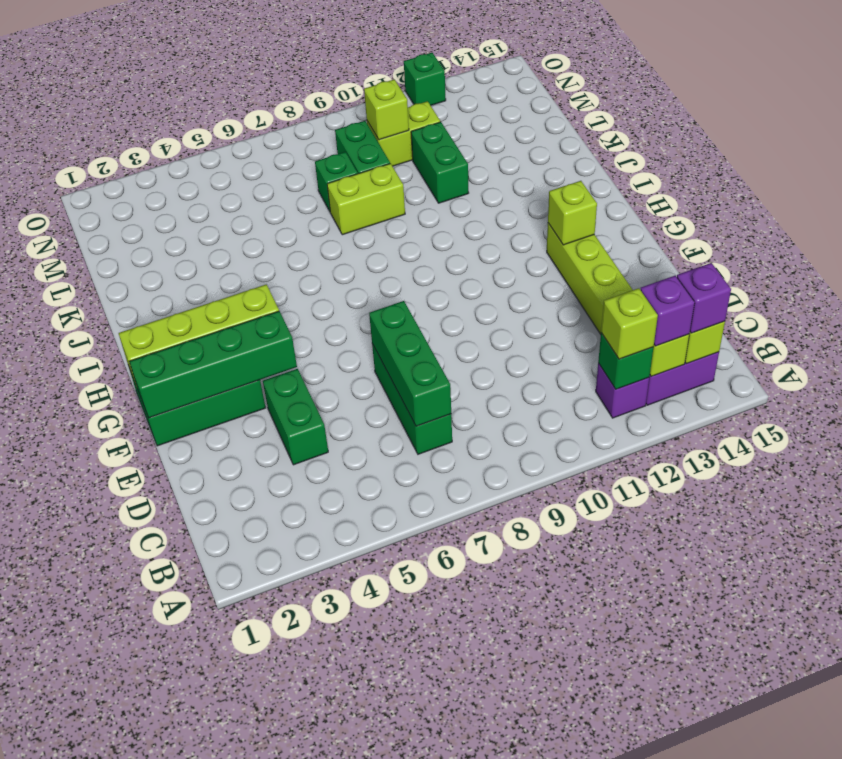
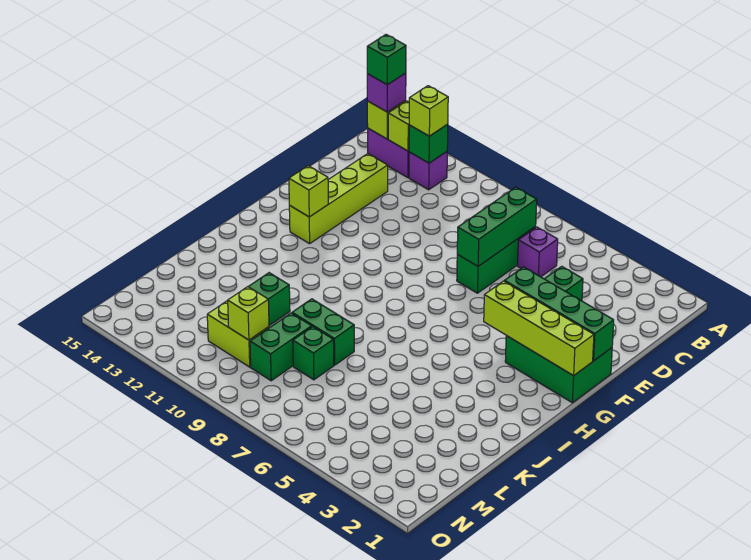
purple brick B13 level 3 -> purple brick C6 level 1
lime brick K8:K9 level 1 -> green brick K8:K9 level 1
green brick O12 level 1 -> green brick B14 level 4

